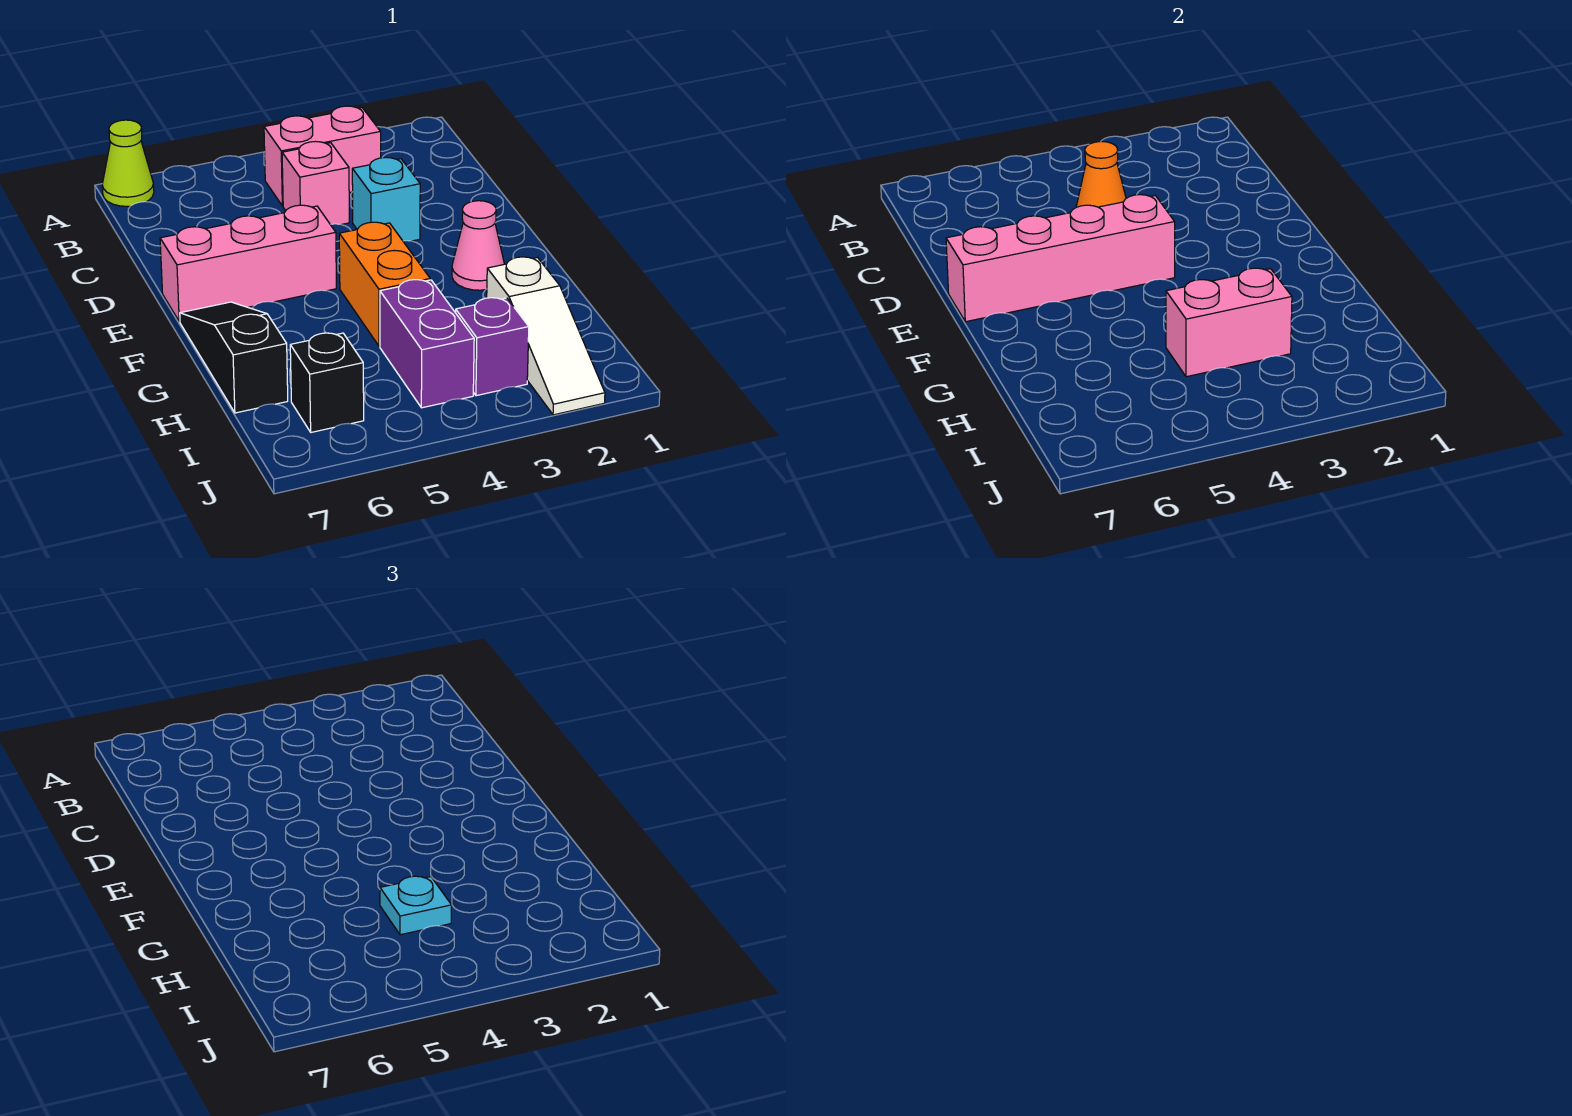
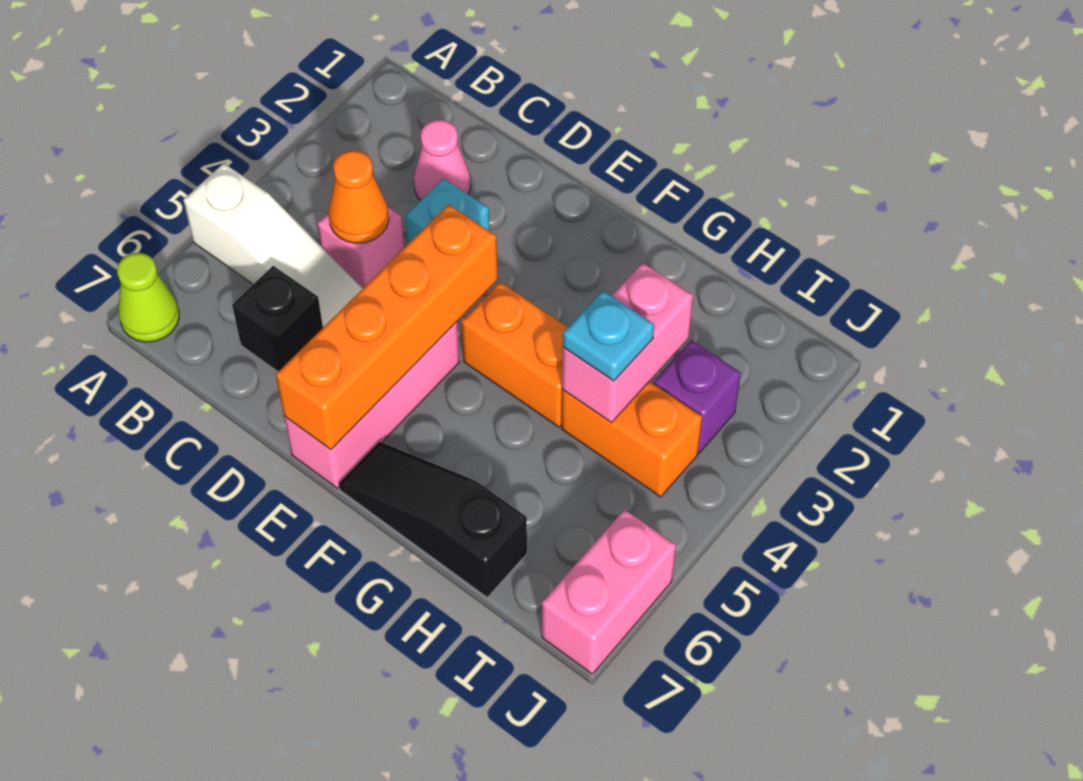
pink brick B3:B4 level 1 -> pink brick J6:J7 level 1
pink brick E4:E7 level 2 -> orange brick E4:E7 level 2
pink cone F2 level 1 -> pink cone C2 level 1
white slope H2:J2 level 1 top H -> white slope A5:C5 level 1 top A
purple brick H4:I4 level 1 -> orange brick H4:I4 level 1
black brick I6 level 1 -> black brick C6 level 1

